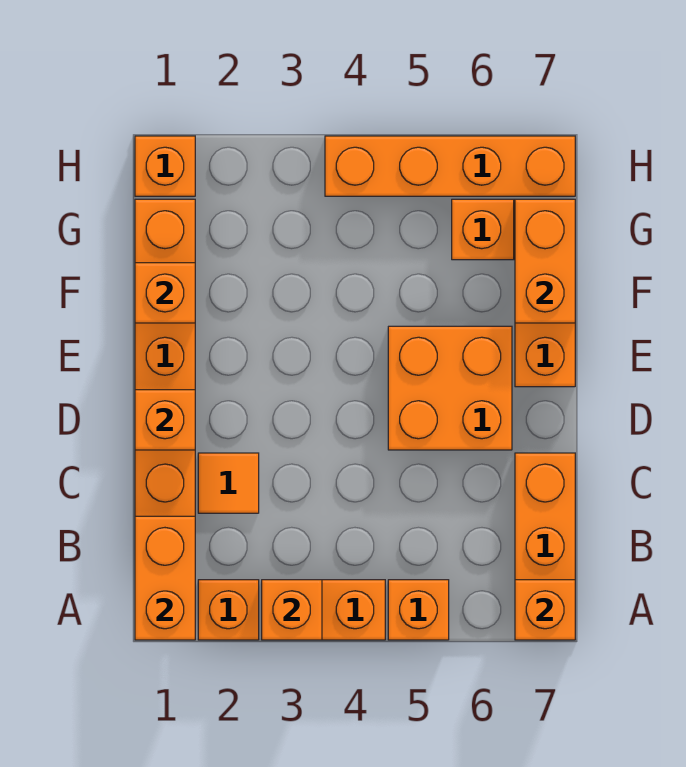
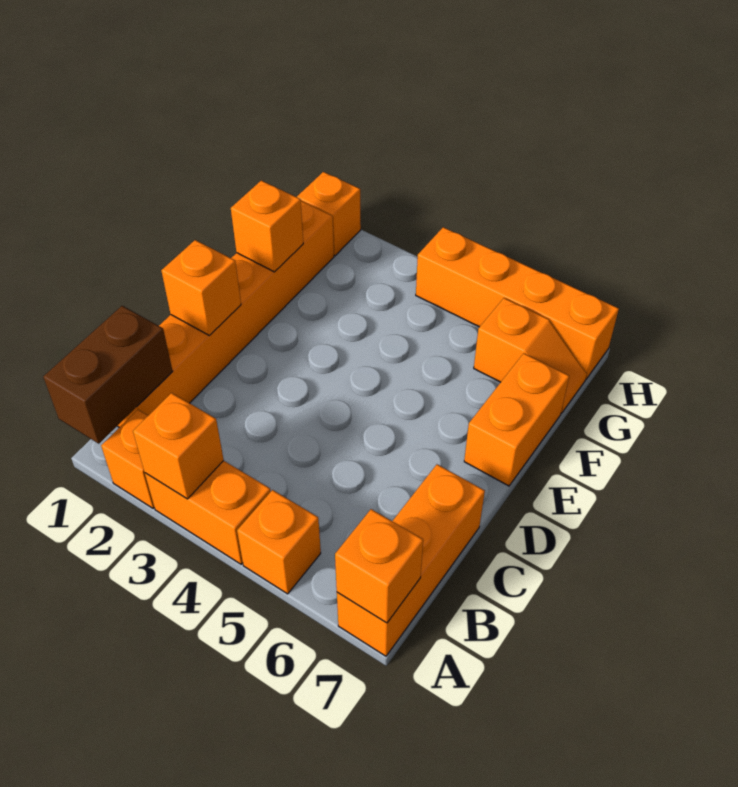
orange brick A1:B1 level 2 -> brown brick A1:B1 level 2
orange tile C2 level 1 -> none
orange brick D5:E6 level 1 -> none
orange brick F7:G7 level 2 -> none

